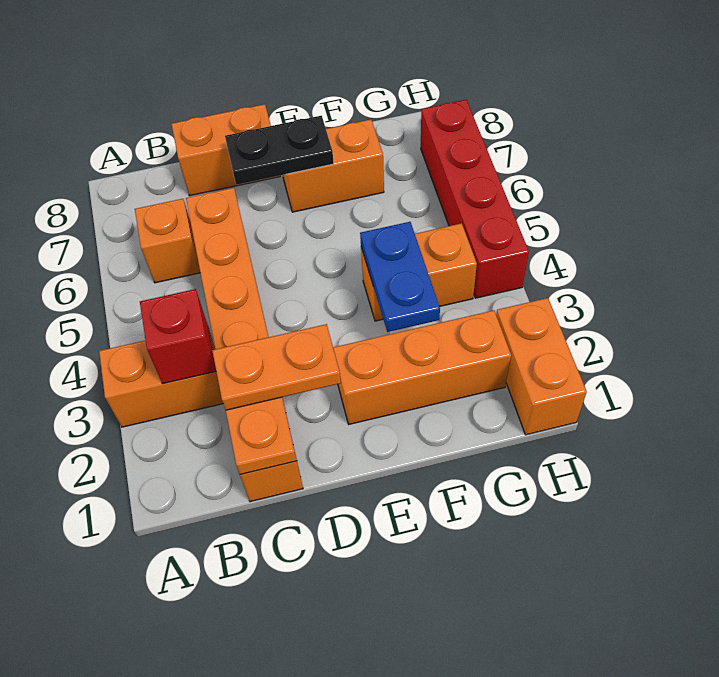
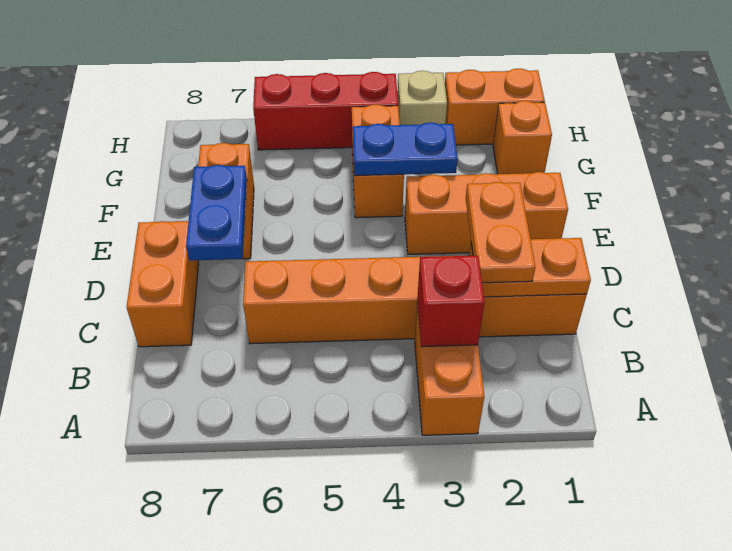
orange brick B6 level 1 -> orange brick G1 level 1
black plate D7:E7 level 2 -> blue plate D7:E7 level 2
orange brick E2:G2 level 1 -> orange brick E1:E3 level 1
none -> tan brick H3 level 1
red brick H4:H7 level 1 -> red brick H4:H6 level 1

